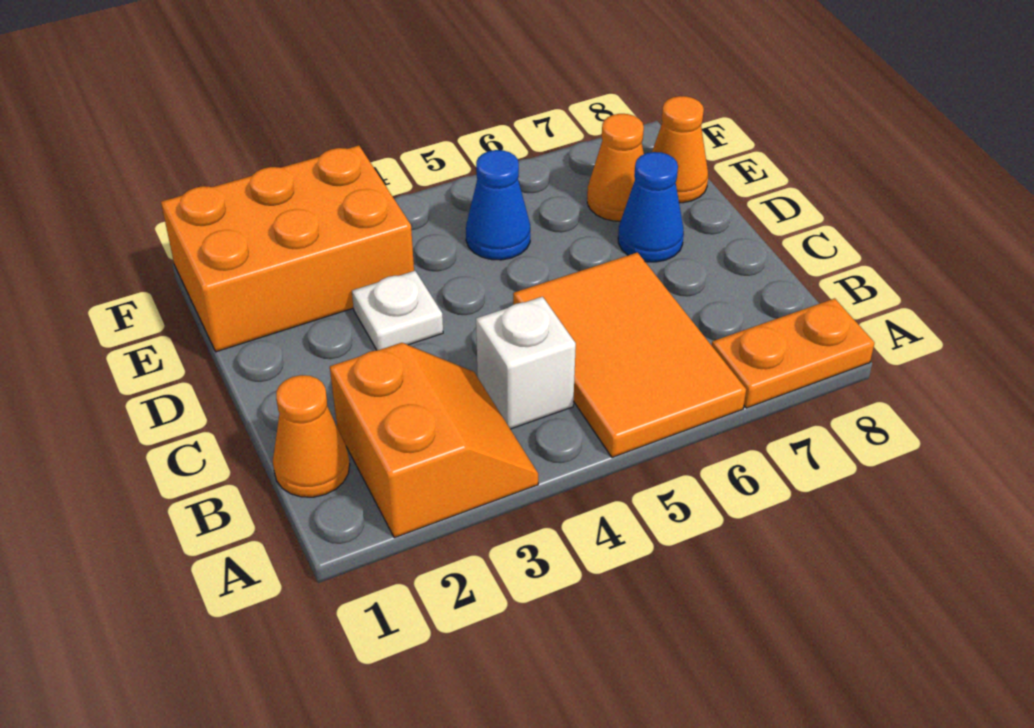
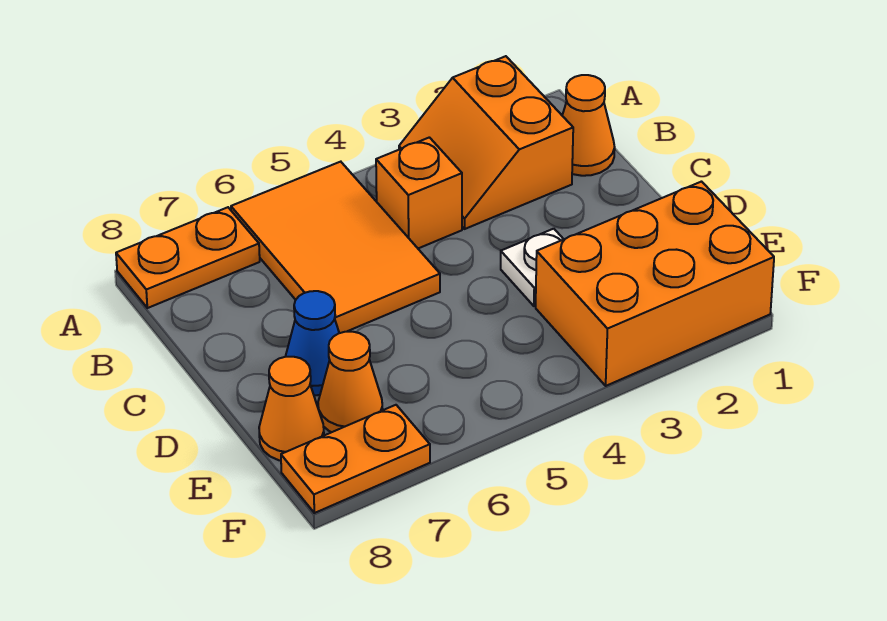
white brick B4 level 1 -> orange brick B4 level 1
blue cone E5 level 1 -> none
none -> orange plate F7:F8 level 1

